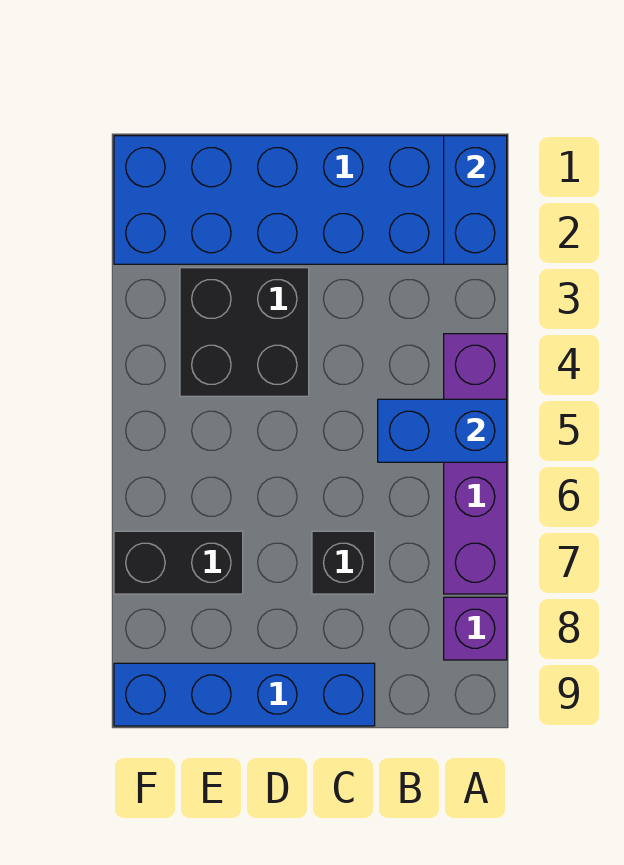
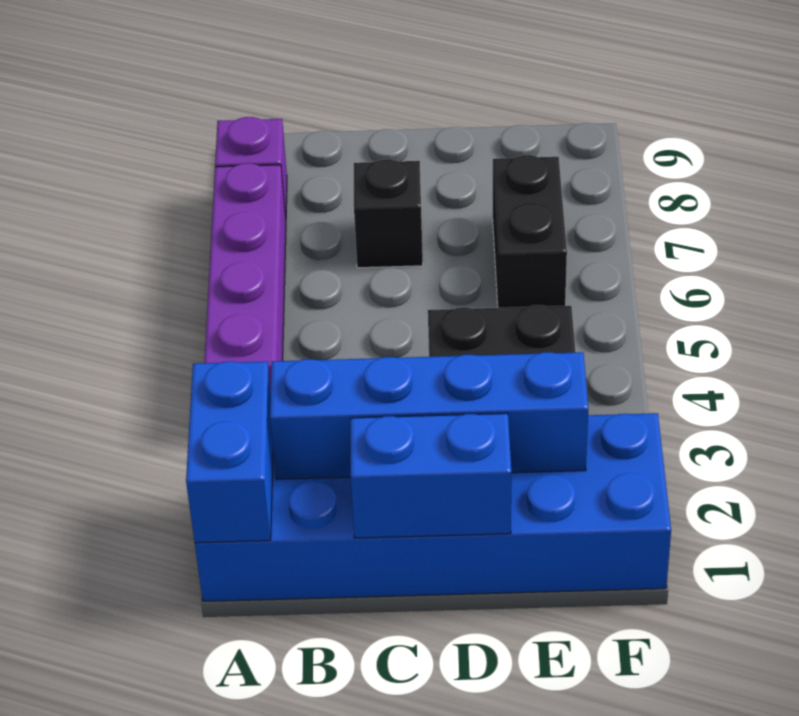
blue brick A5:B5 level 2 -> blue brick C1:D1 level 2
blue brick C9:F9 level 1 -> blue brick B2:E2 level 2
black brick E7:F7 level 1 -> black brick E6:E7 level 1

